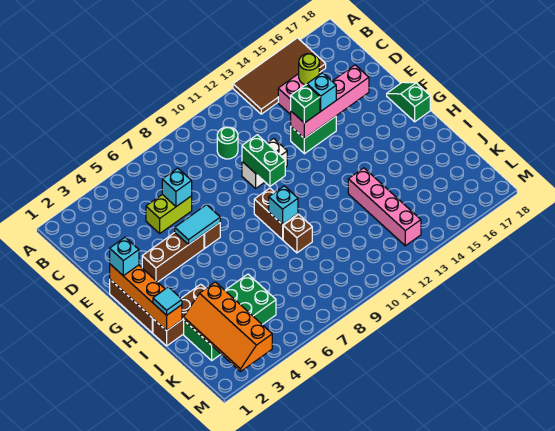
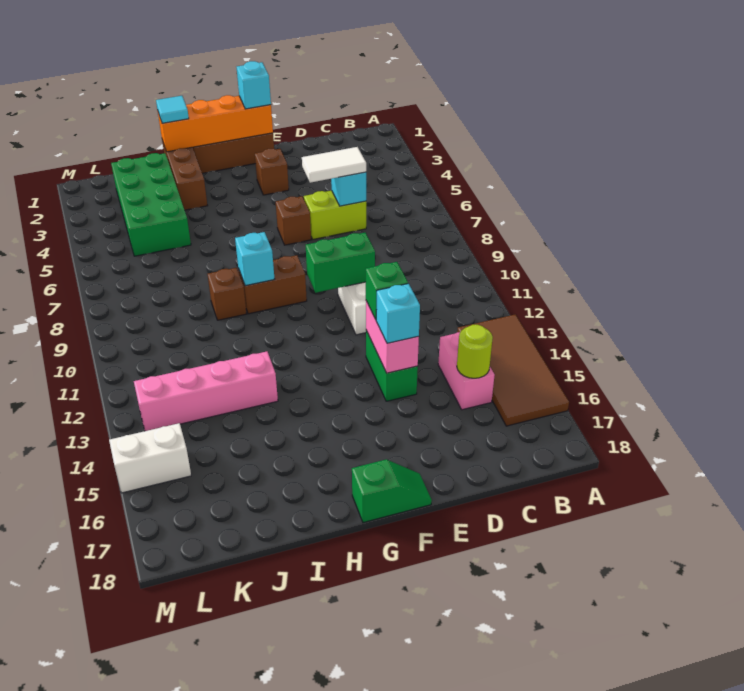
green round brick C10 level 1 -> none
lime brick D5:D6 level 1 -> lime brick D6:E6 level 1
none -> white tile D6:E6 level 3
pink brick E13:E16 level 2 -> pink brick E13:E14 level 2
brown brick F3:F5 level 1 -> brown brick F3 level 1
cyan tile F5:F6 level 2 -> none
orange slope J2:M3 level 2 top 3 -> none
none -> white brick L15:M15 level 1

